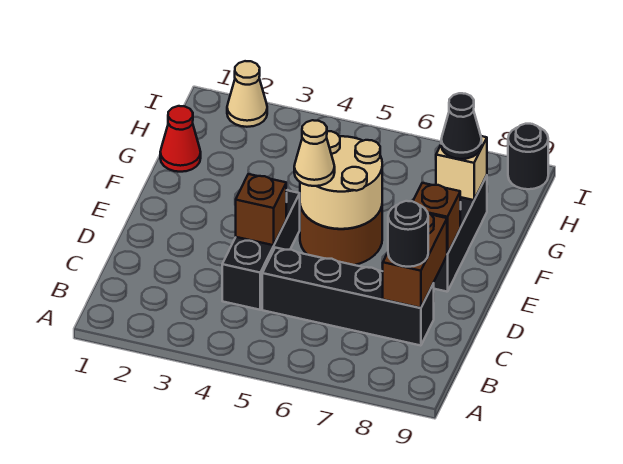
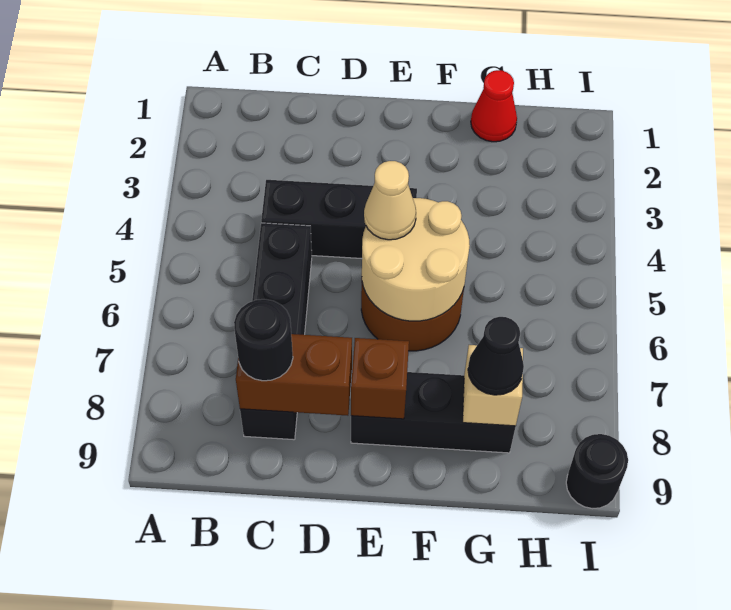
brown brick D4 level 2 -> none
tan cone I2 level 1 -> none

